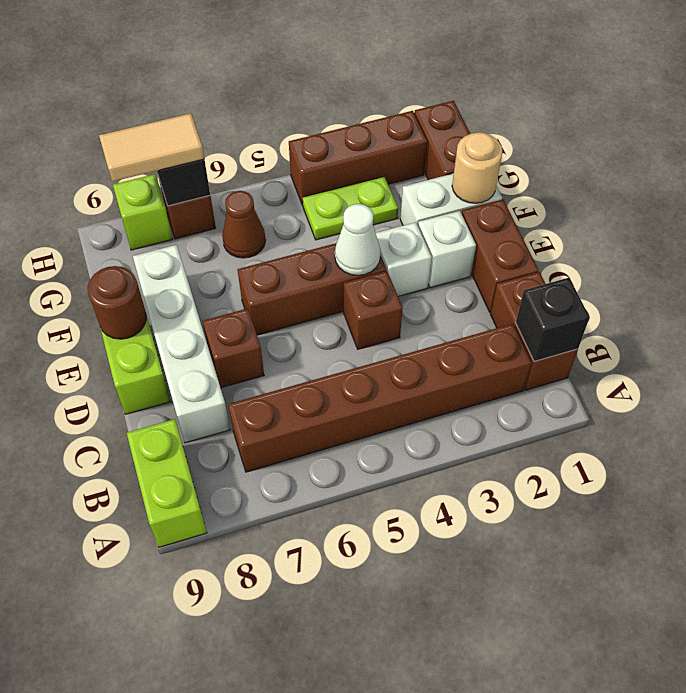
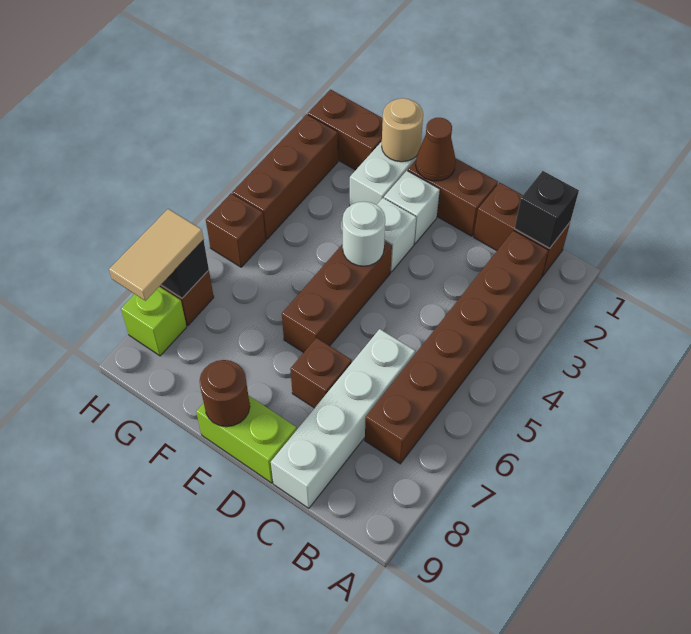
lime brick A9:B9 level 1 -> none
white brick C8:F8 level 1 -> white brick C6:C9 level 1
brown brick D4 level 1 -> brown brick H5 level 1
white cone E4 level 2 -> white round brick E4 level 2
lime plate G3:G4 level 1 -> none
brown cone G6 level 1 -> brown cone E1 level 2

